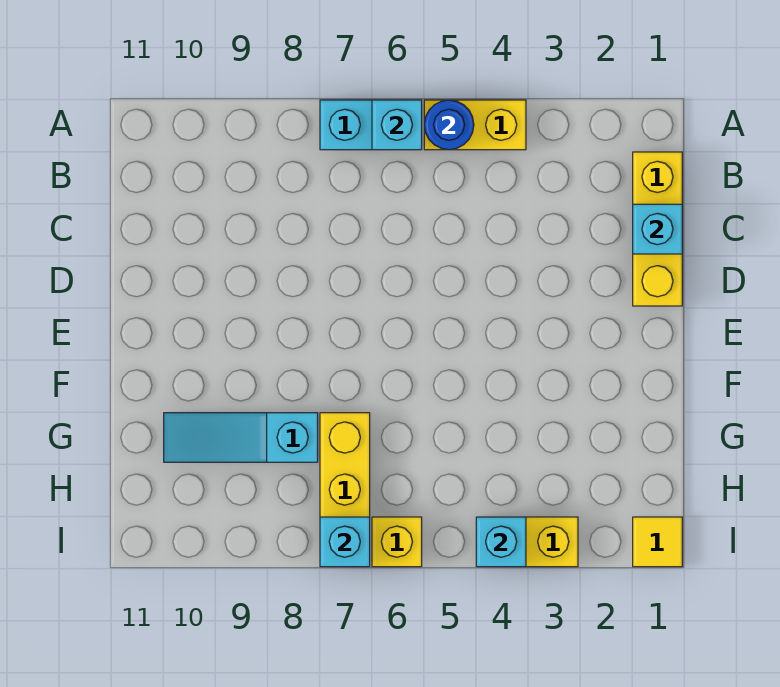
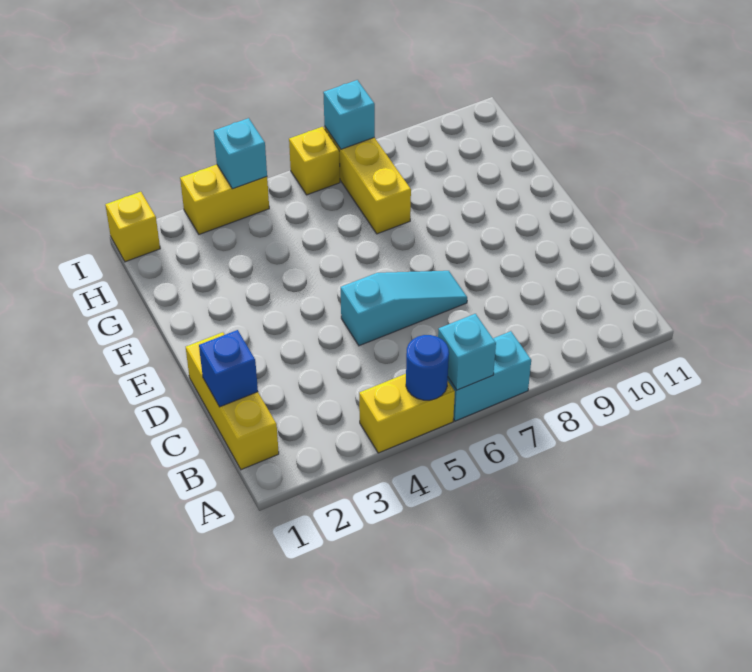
cyan brick C1 level 2 -> blue brick C1 level 2
cyan slope G8:G10 level 1 top 8 -> cyan slope D5:D7 level 1 top 5
yellow tile I1 level 1 -> yellow brick I1 level 1

